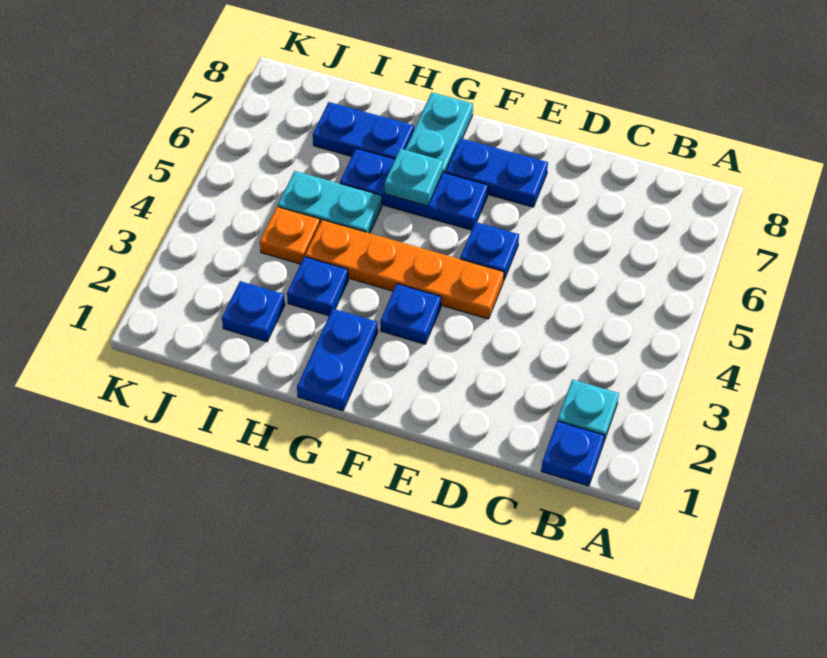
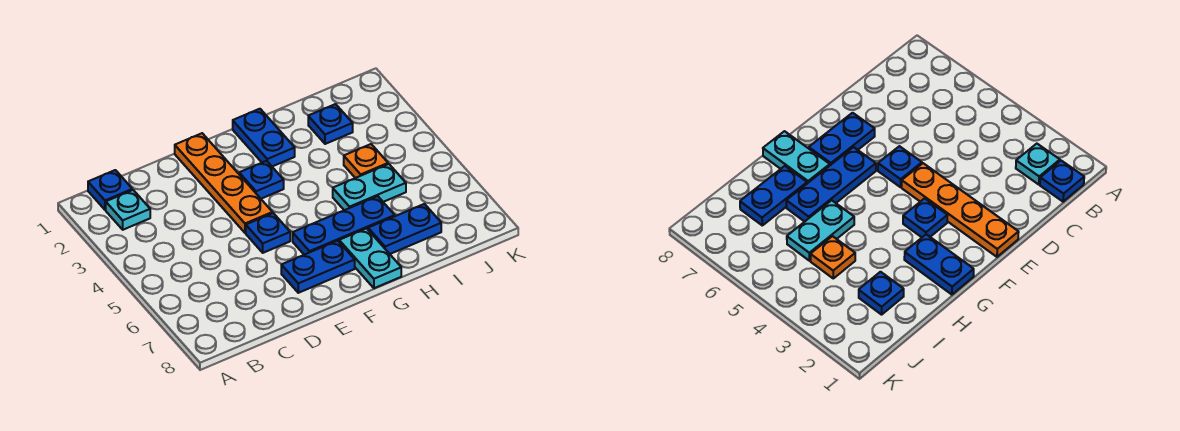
orange plate E4:H4 level 1 -> orange plate E1:E4 level 1
cyan plate G6 level 2 -> none
blue plate H3 level 1 -> none

